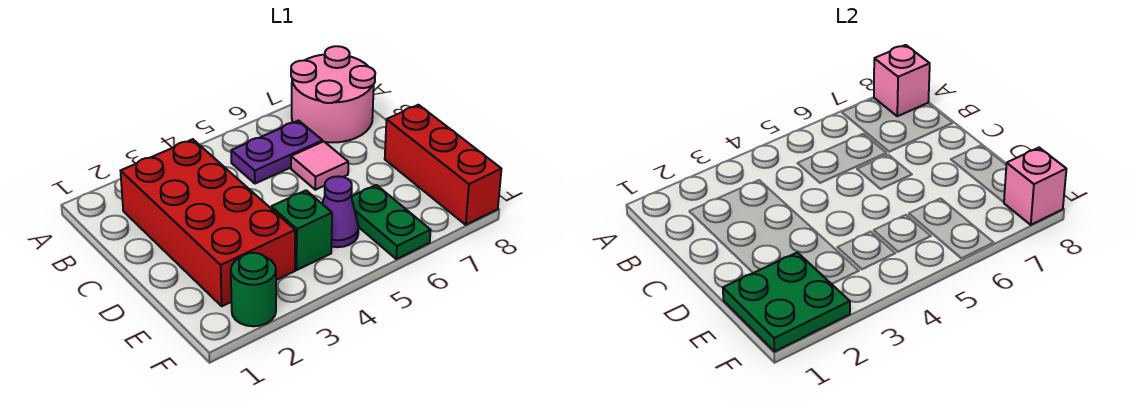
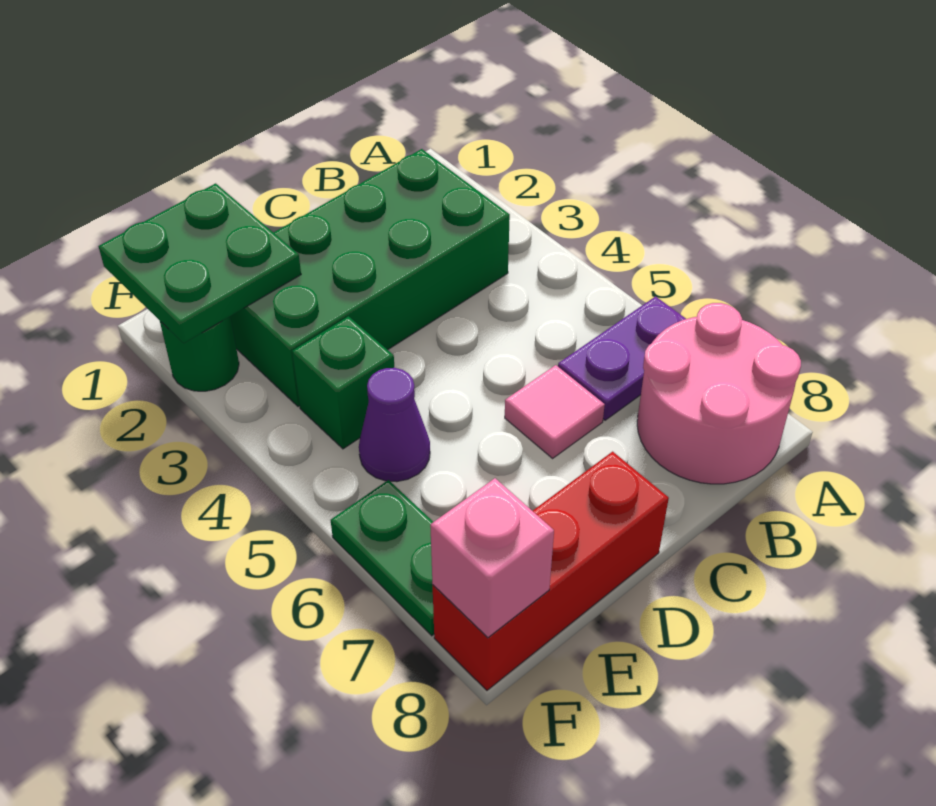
pink brick A8 level 2 -> none
red brick B2:E3 level 1 -> green brick B2:E3 level 1
purple plate B5:B6 level 1 -> purple plate A6:B6 level 1
green plate E6:F6 level 1 -> green plate F6:F7 level 1

